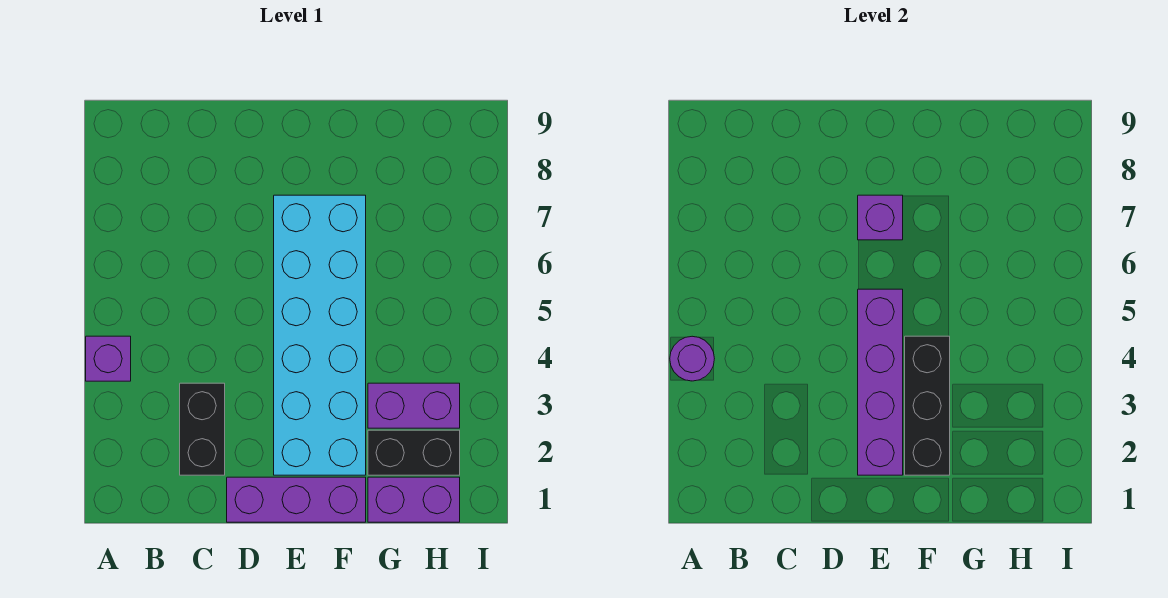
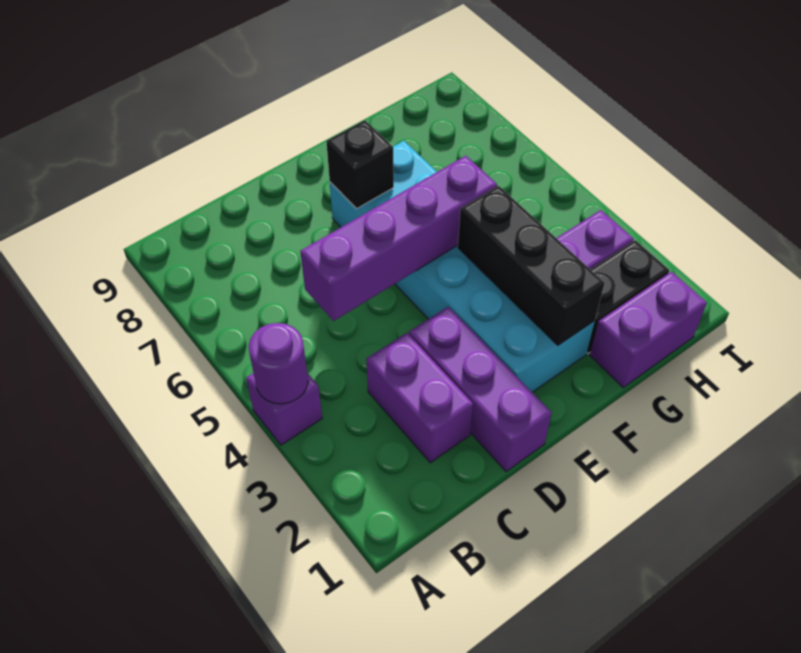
black brick C2:C3 level 1 -> purple brick C2:C3 level 1
purple brick D1:F1 level 1 -> purple brick D1:D3 level 1
purple brick E2:E5 level 2 -> purple brick C5:F5 level 2
purple brick E7 level 2 -> black brick E7 level 2

